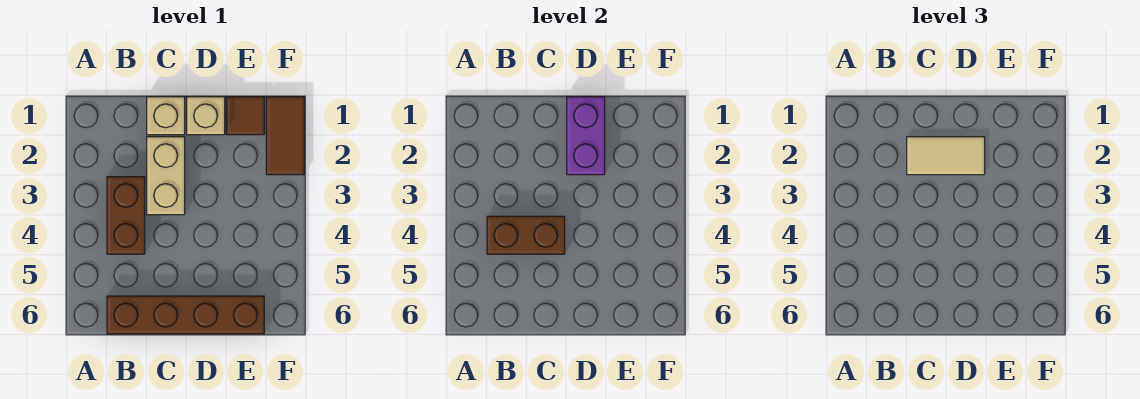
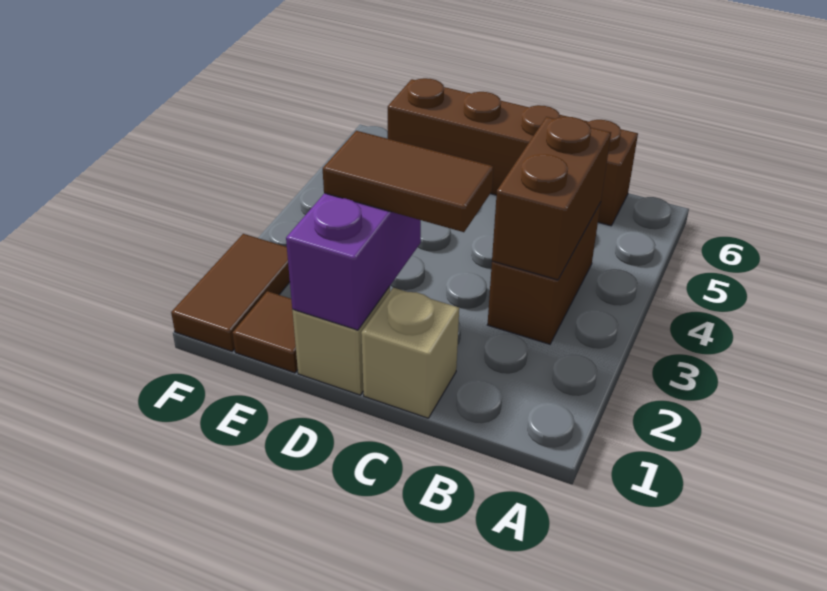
brown brick B4:C4 level 2 -> brown brick B3:B4 level 2
tan brick C2:C3 level 1 -> none
tan tile C2:D2 level 3 -> brown tile C2:D2 level 3

